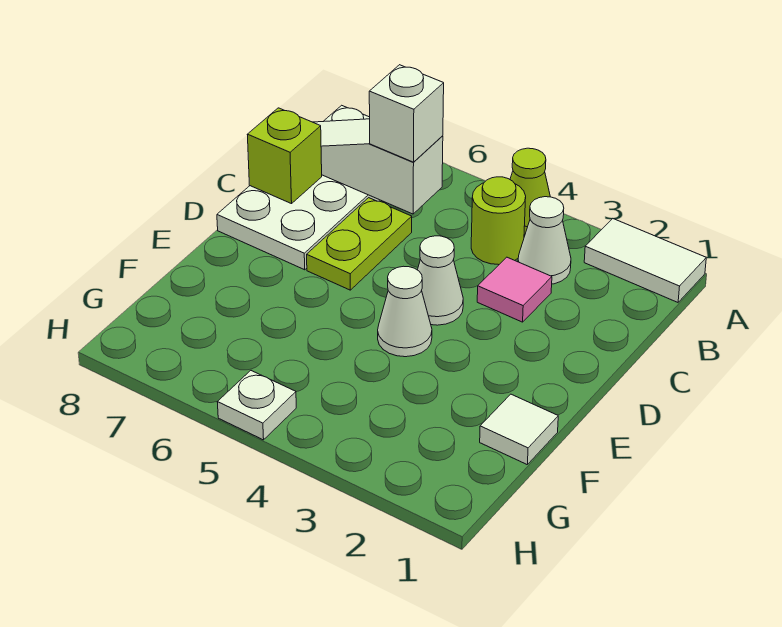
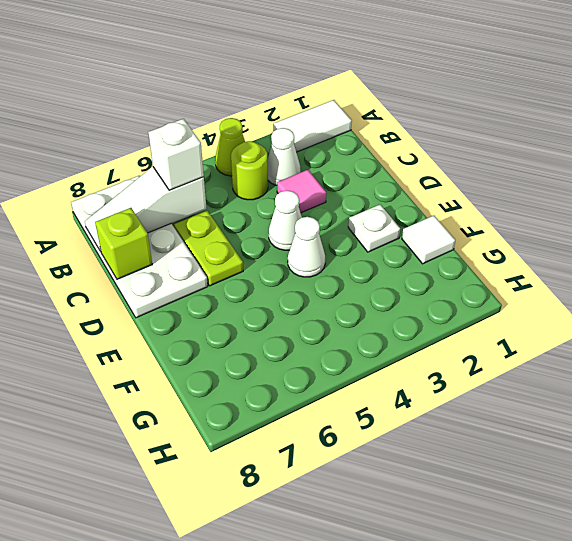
white plate H5 level 1 -> white plate E2 level 1

